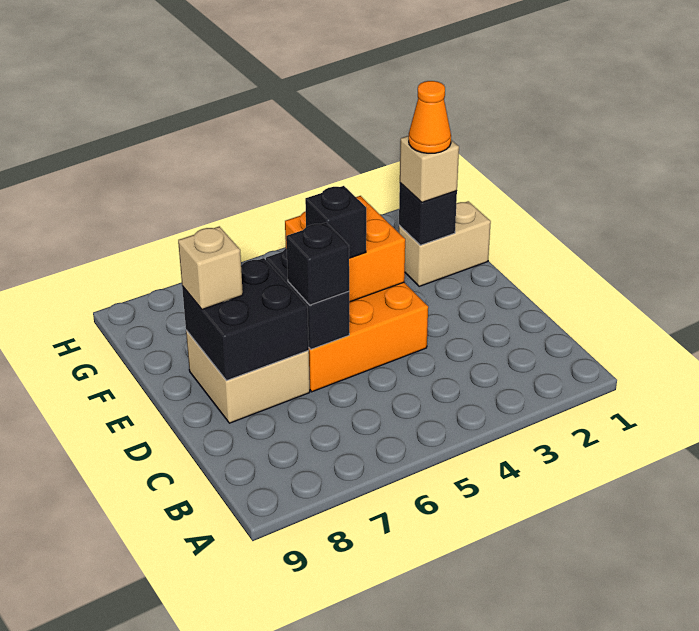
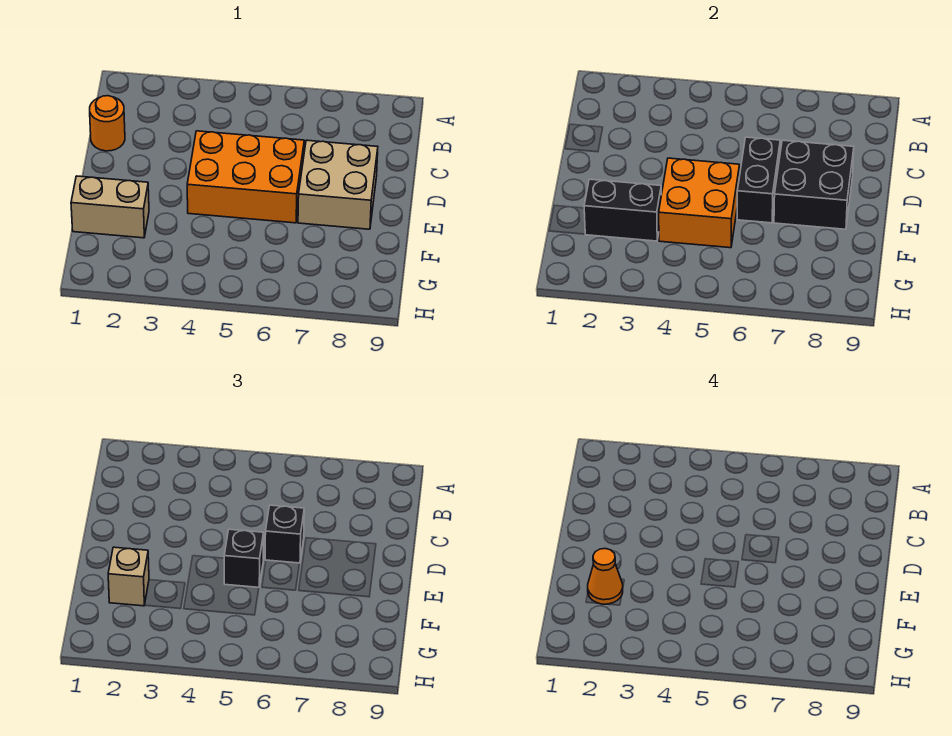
none -> orange round brick C1 level 1
tan brick E8 level 3 -> none
black brick F2 level 2 -> black brick F2:F3 level 2

